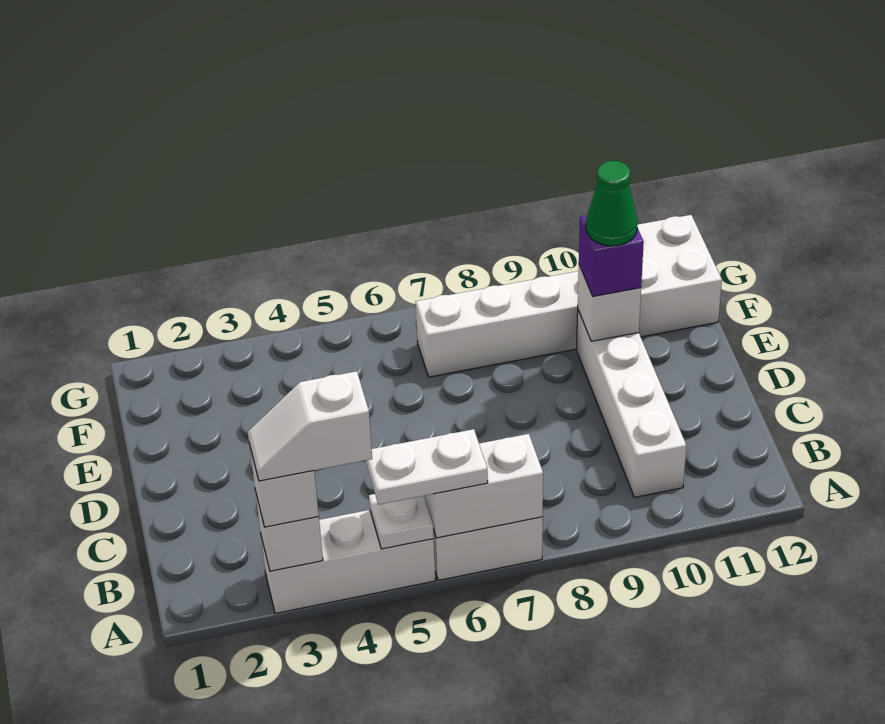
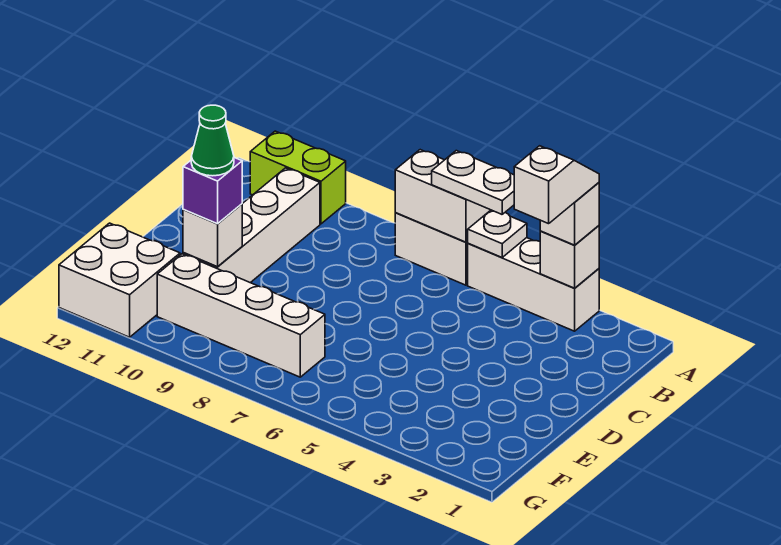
white slope A3:A4 level 4 top 4 -> white slope A3:B3 level 4 top B
none -> lime brick A10:A11 level 1

